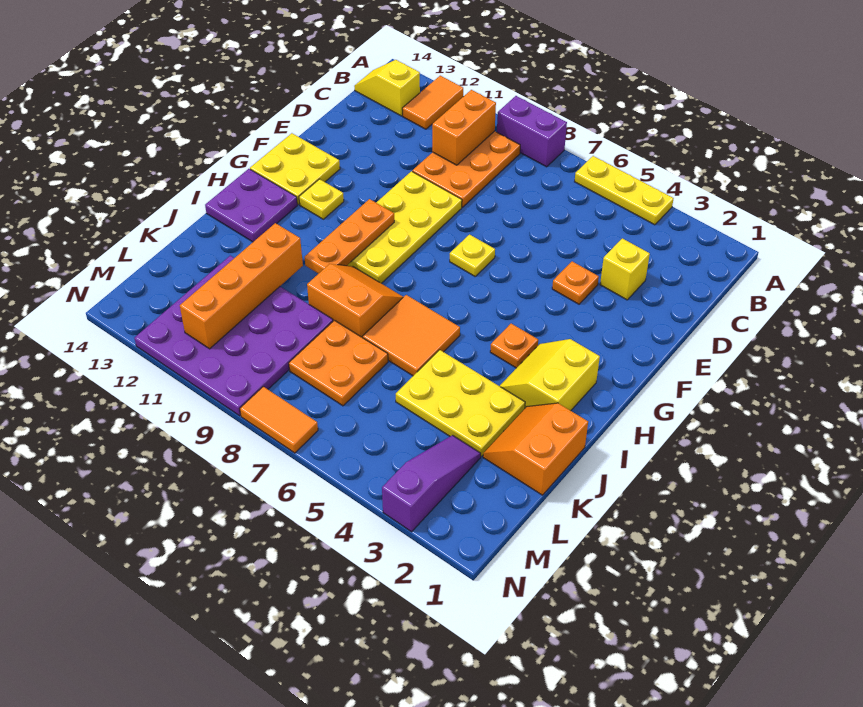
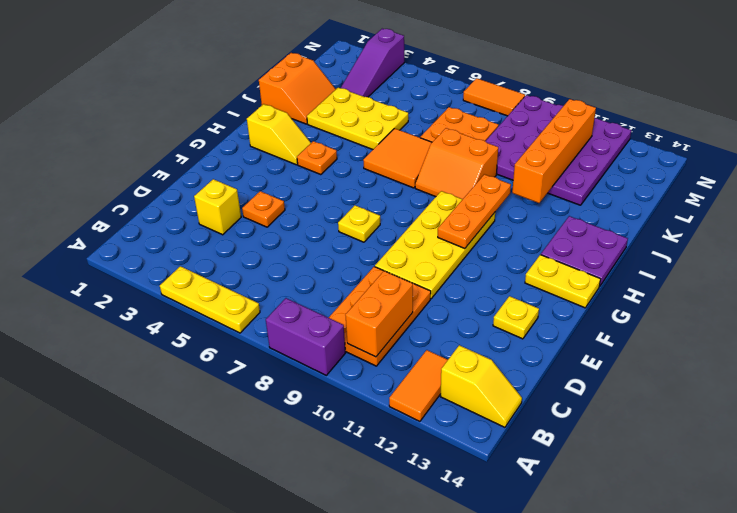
yellow plate F13:G14 level 1 -> yellow plate G13:G14 level 1
yellow plate G12 level 1 -> yellow plate E13 level 1
yellow slope H2:I3 level 1 top 2 -> yellow slope H2:H3 level 1 top 2

